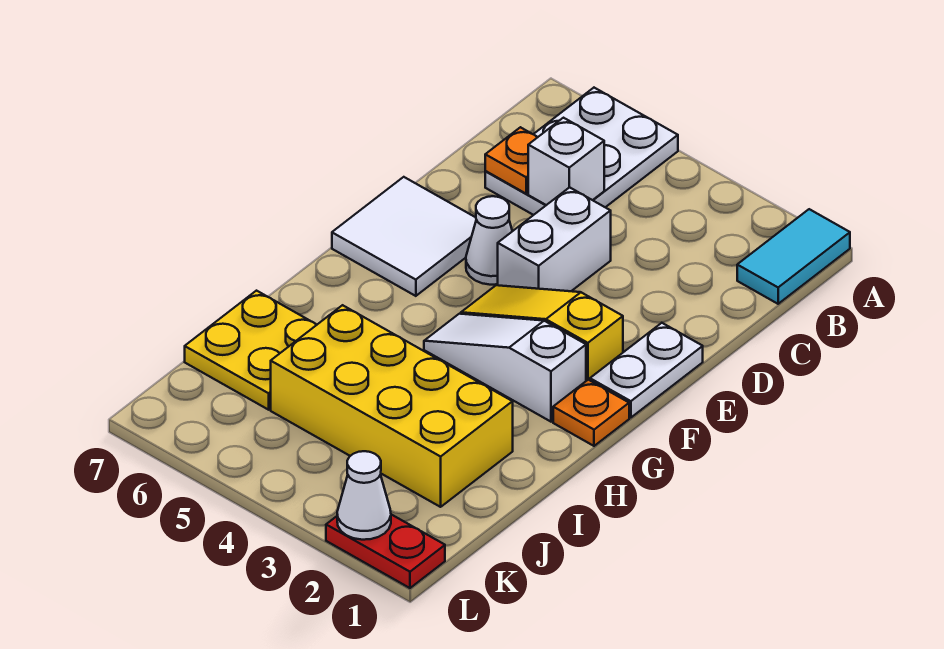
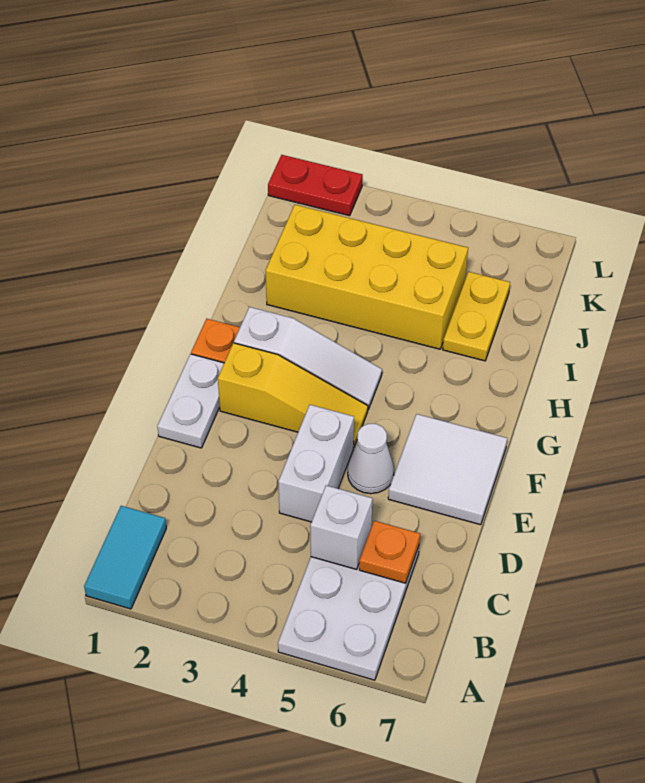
yellow plate I6:J7 level 1 -> yellow plate I6:J6 level 1
white cone L2 level 2 -> none

